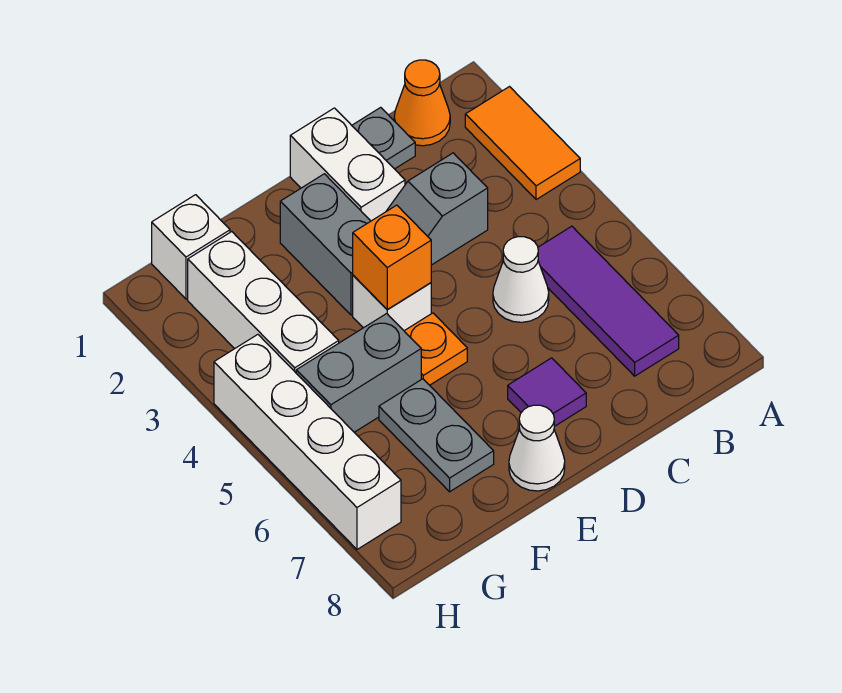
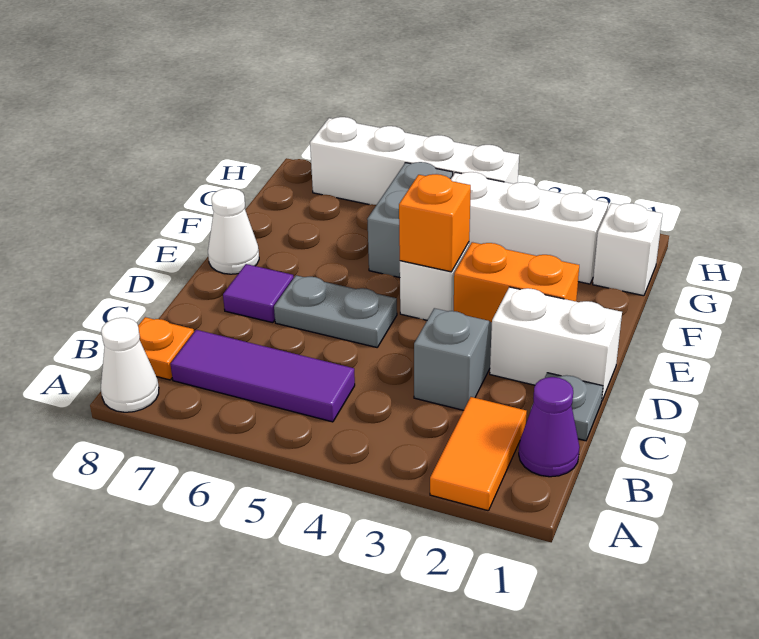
orange tile A2:A3 level 1 -> orange tile A2:B2 level 1
orange cone B1 level 1 -> purple cone B1 level 1
white cone C5 level 1 -> white cone A8 level 1
grey brick E2:E3 level 1 -> orange brick E2:E3 level 1
orange plate E5 level 1 -> orange plate B8 level 1
grey plate F6:F7 level 1 -> grey plate D5:D6 level 1

